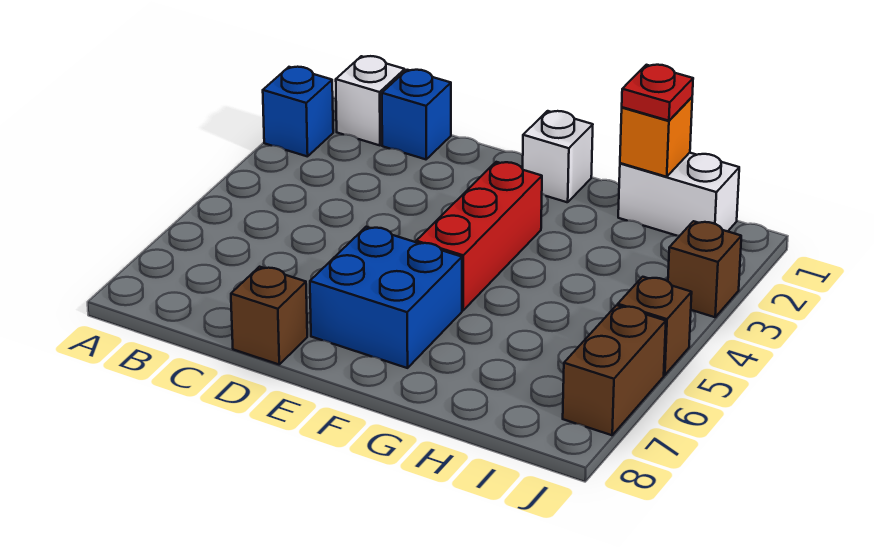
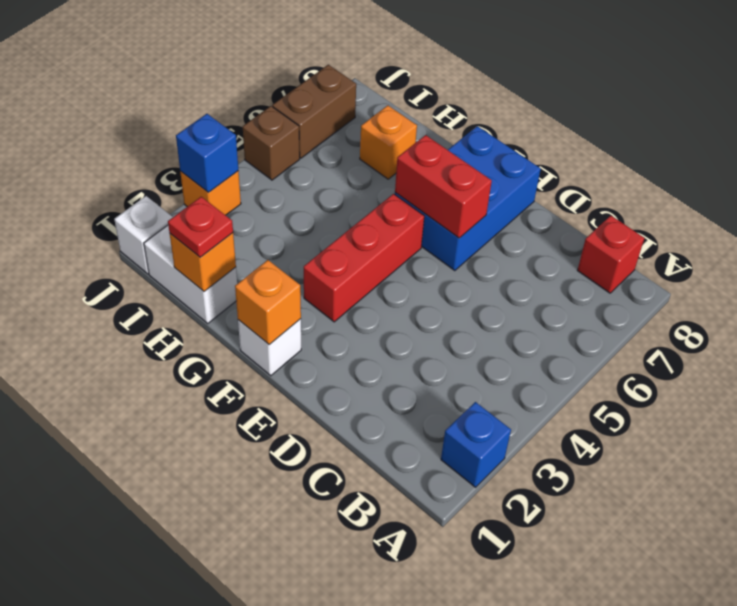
white brick B1 level 1 -> white brick J1 level 1
none -> red brick B8 level 1
blue brick C1 level 1 -> blue brick J3 level 2
brown brick D8 level 1 -> none
blue brick E6:F7 level 1 -> blue brick E6:F8 level 1
none -> red brick E6:F6 level 2
none -> orange brick F1 level 2
none -> orange brick H7 level 1
brown brick J3 level 1 -> orange brick J3 level 1

